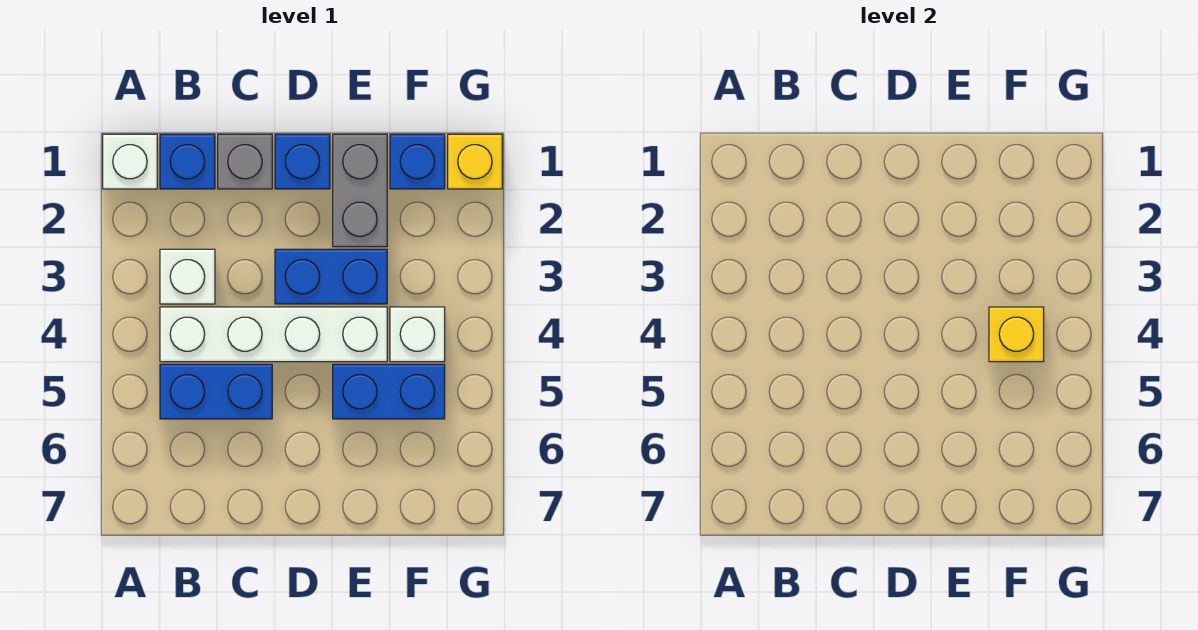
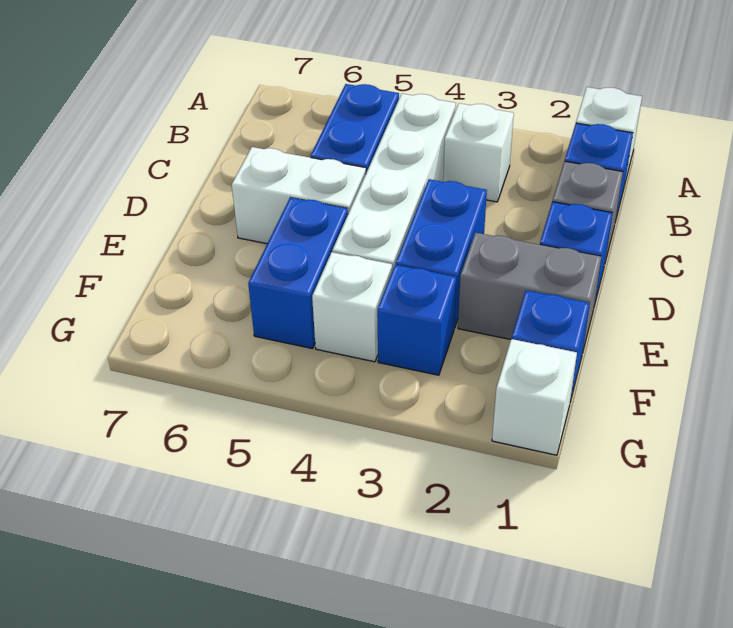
none -> white brick D5:D6 level 1
none -> blue brick F3 level 1
yellow brick F4 level 2 -> none
yellow brick G1 level 1 -> white brick G1 level 1

